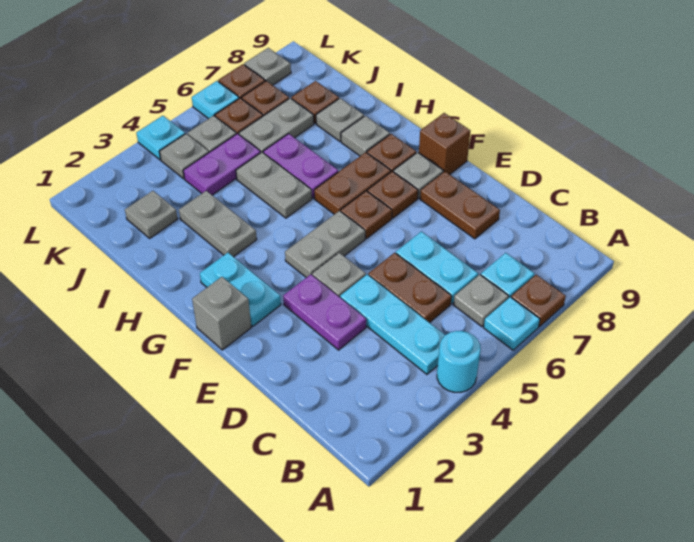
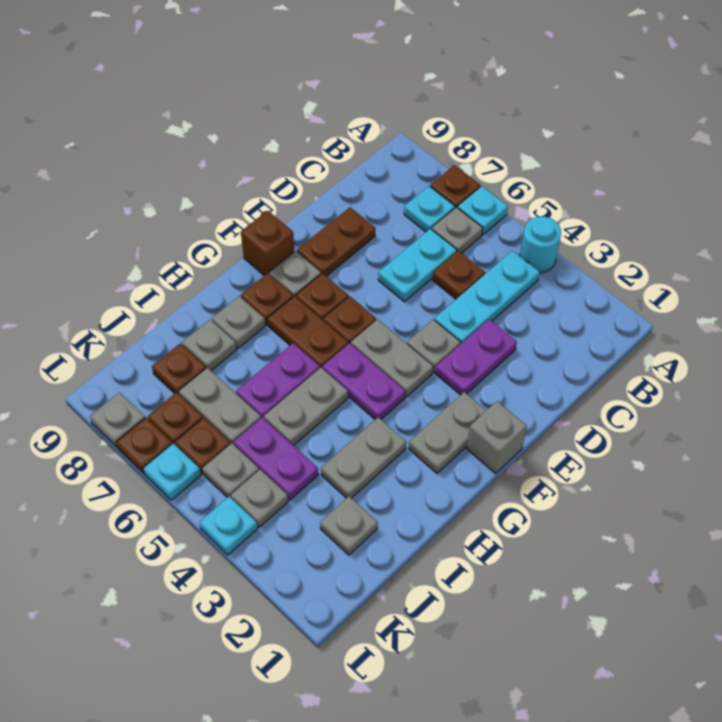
brown plate C5:D5 level 1 -> brown plate C5 level 1
cyan plate F2:G2 level 1 -> grey plate F2:G2 level 1
none -> purple plate G4:G5 level 1

